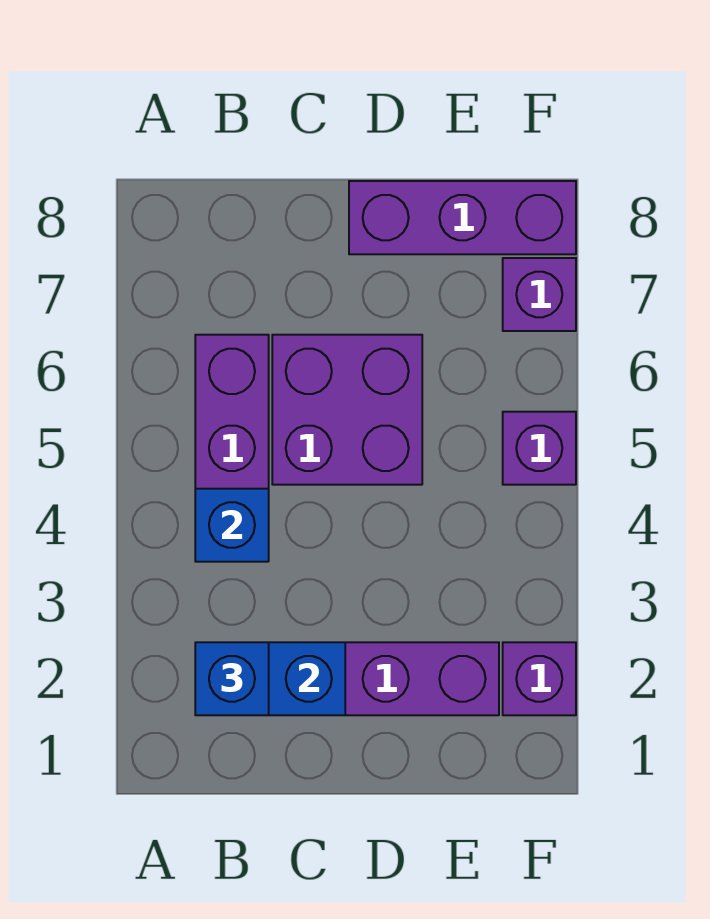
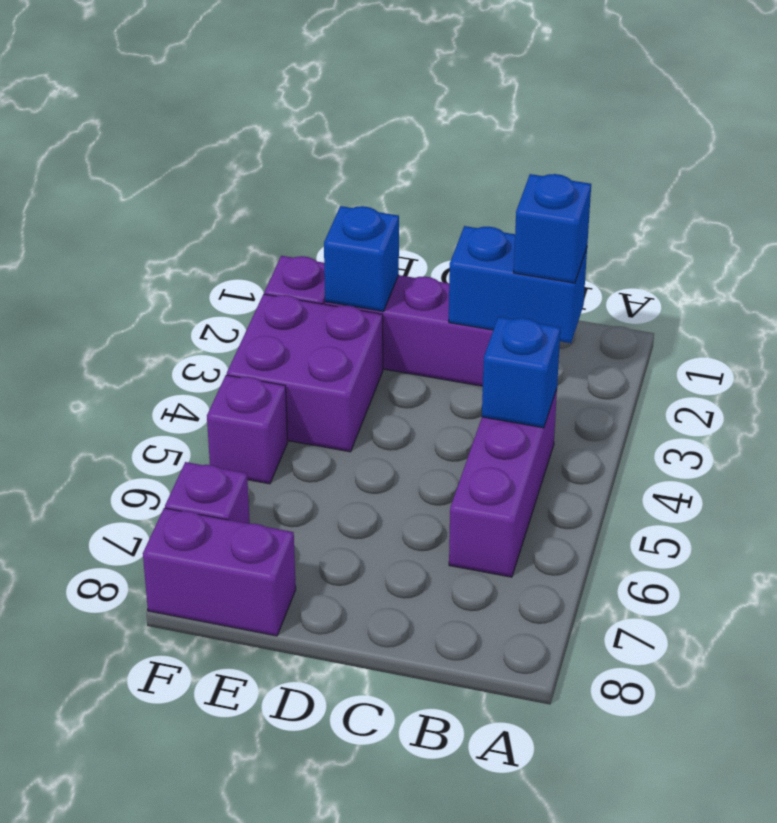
purple brick C5:D6 level 1 -> purple brick E3:F4 level 1
purple brick D8:F8 level 1 -> purple brick E8:F8 level 1
none -> blue brick E2 level 2

